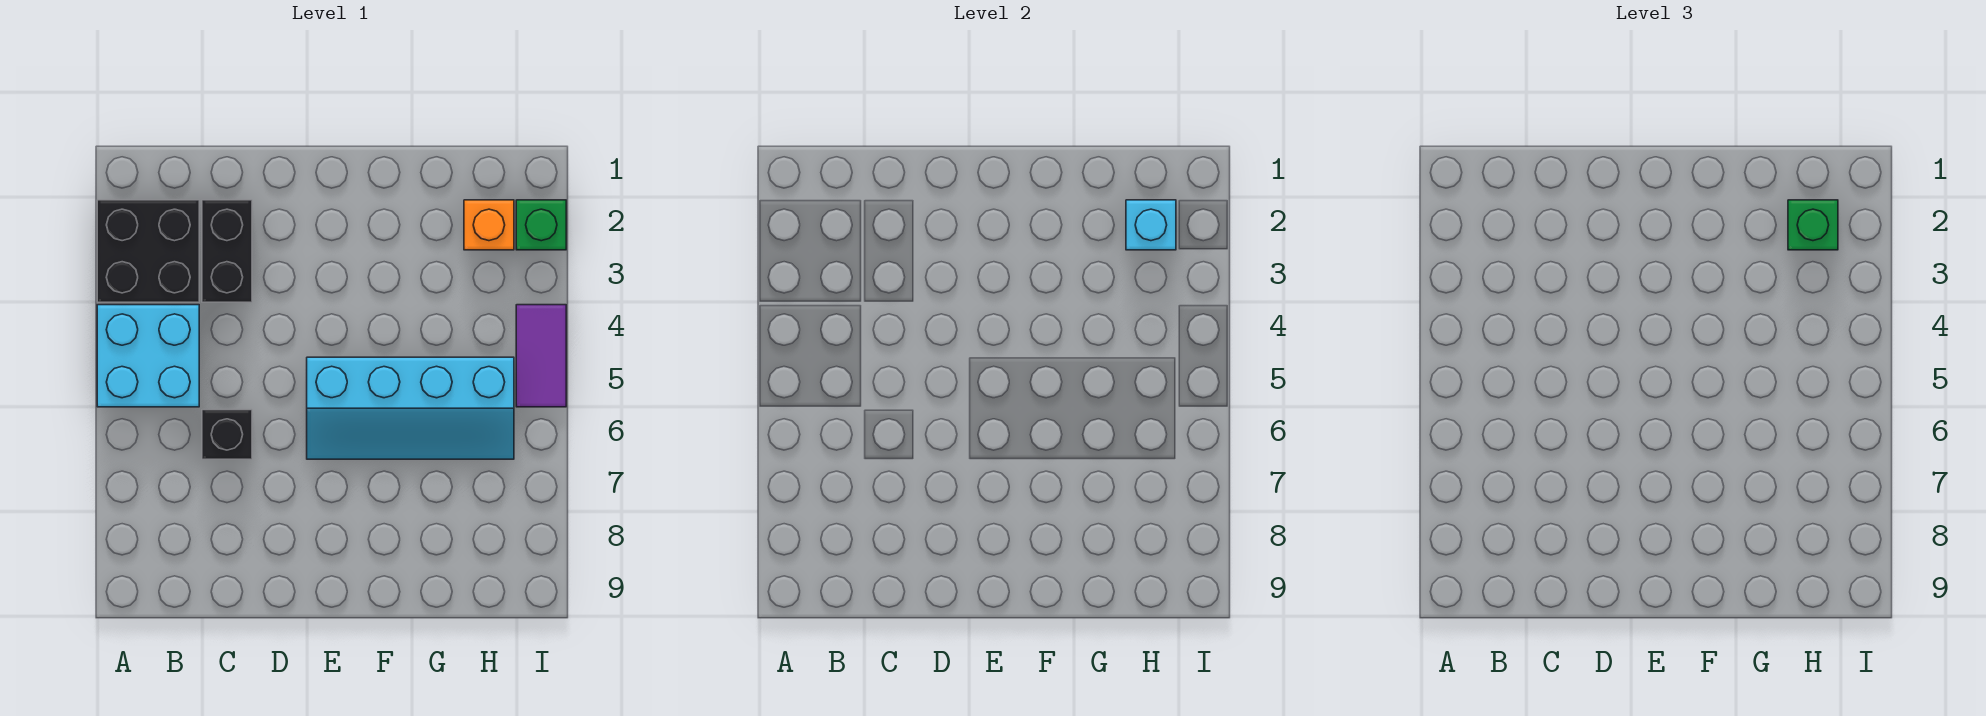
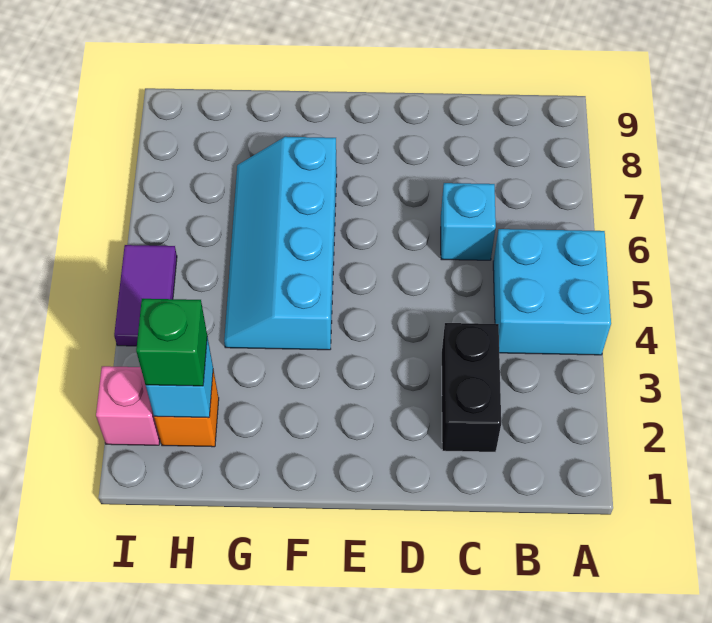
black brick A2:B3 level 1 -> none
black brick C6 level 1 -> cyan brick C6 level 1
cyan slope E5:H6 level 1 top 5 -> cyan slope F4:G7 level 1 top F
green brick I2 level 1 -> pink brick I2 level 1

